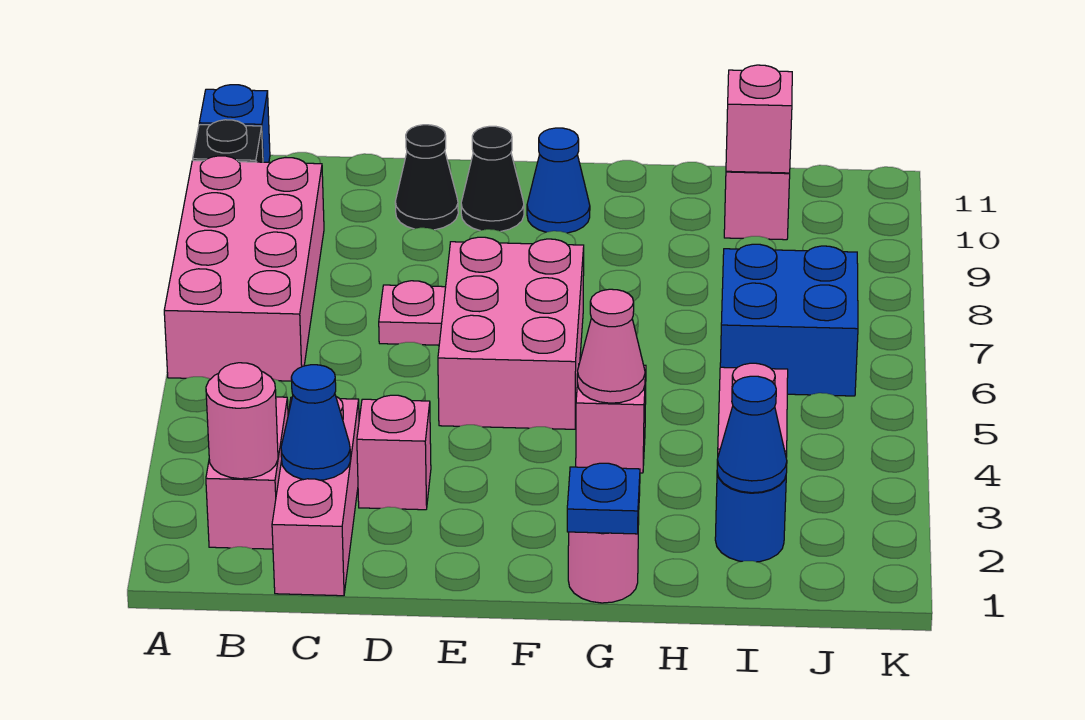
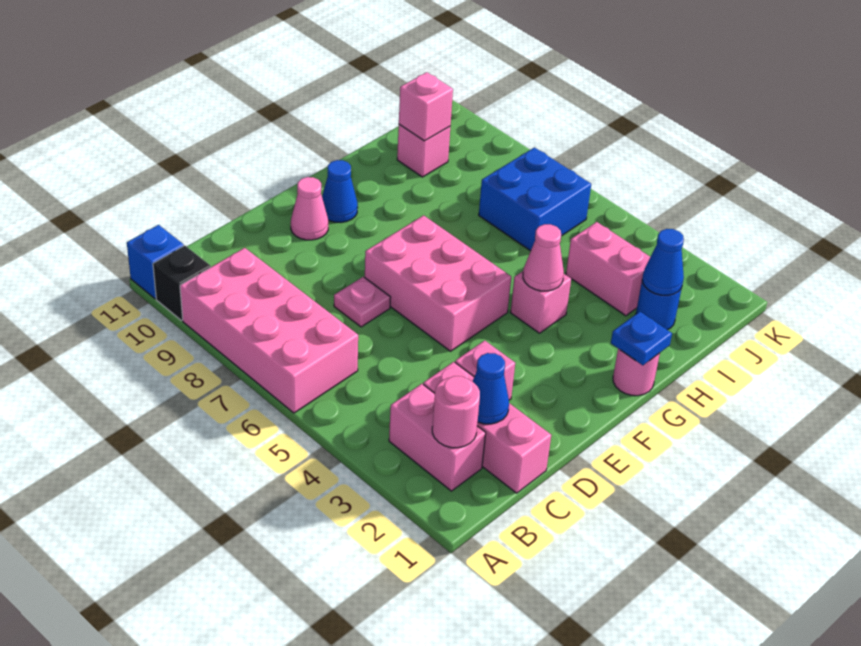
black cone D10 level 1 -> none
black cone E10 level 1 -> pink cone E10 level 1

